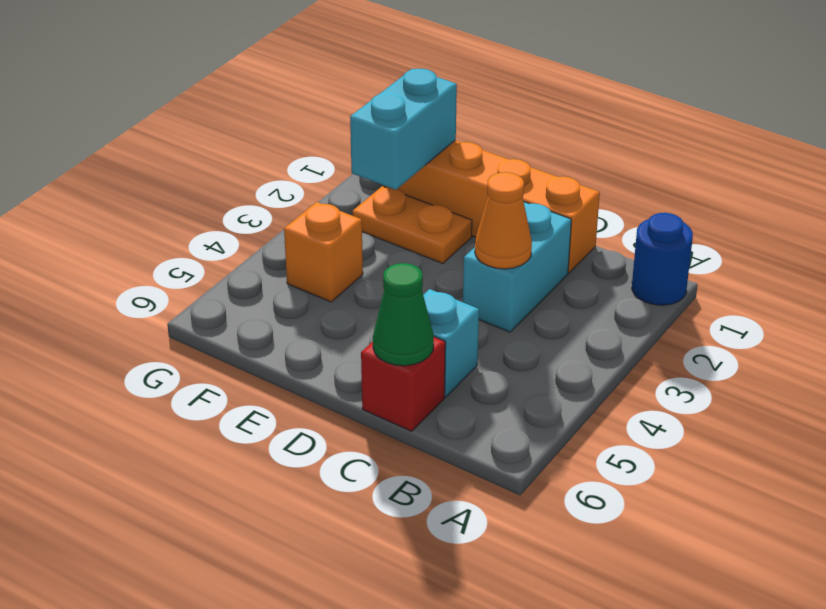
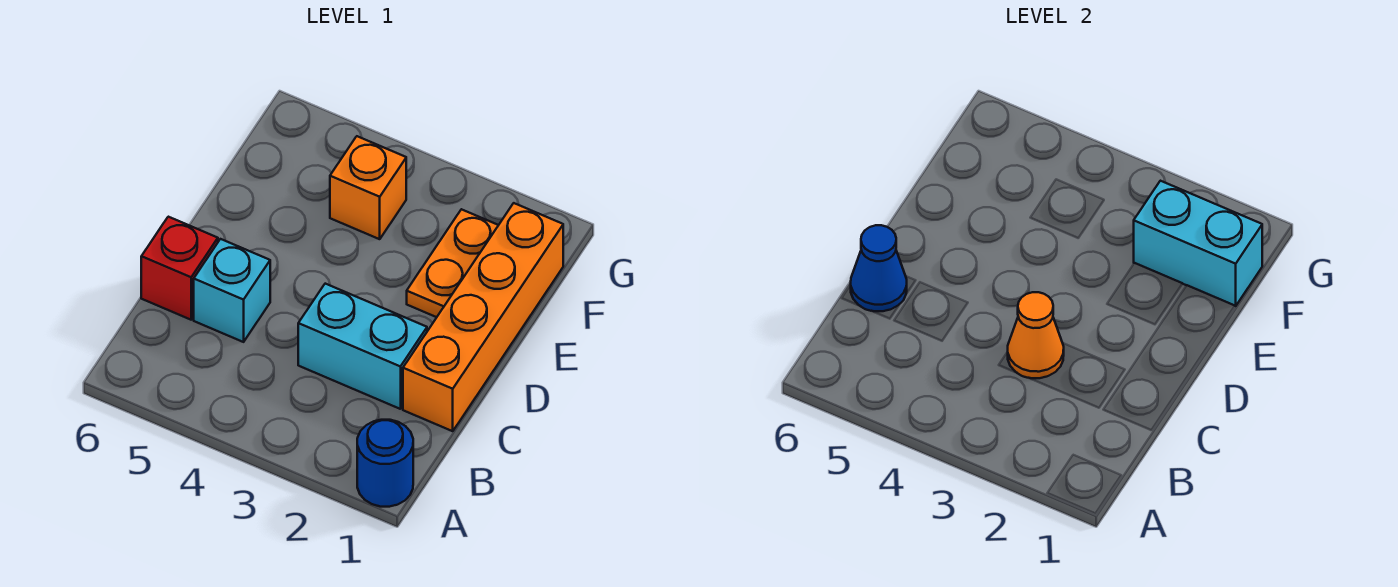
green cone C6 level 2 -> blue cone C6 level 2

